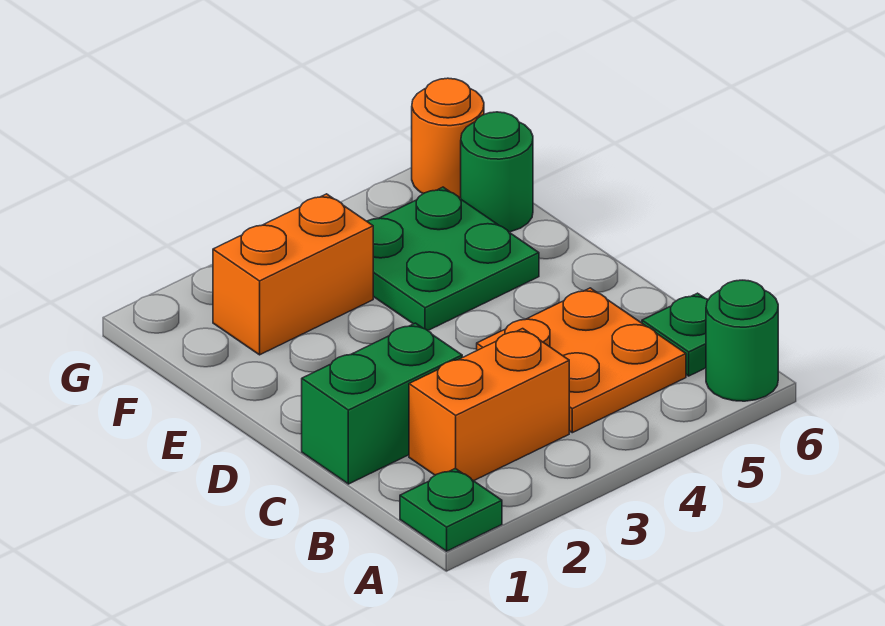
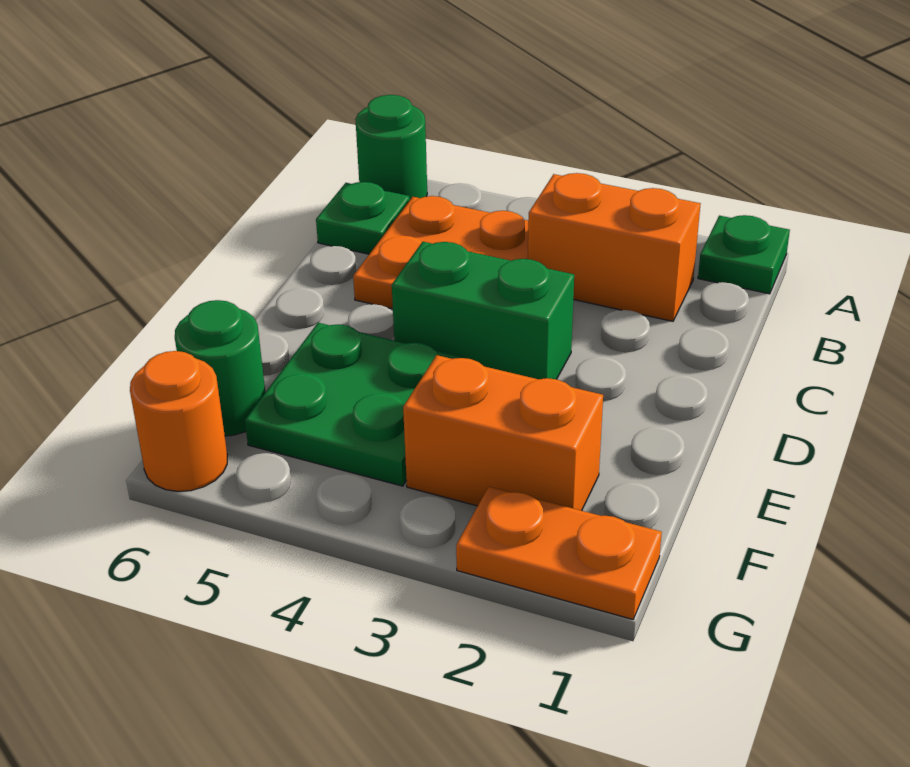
green brick C1:C2 level 1 -> green brick D3:D4 level 1
none -> orange plate G1:G2 level 1

